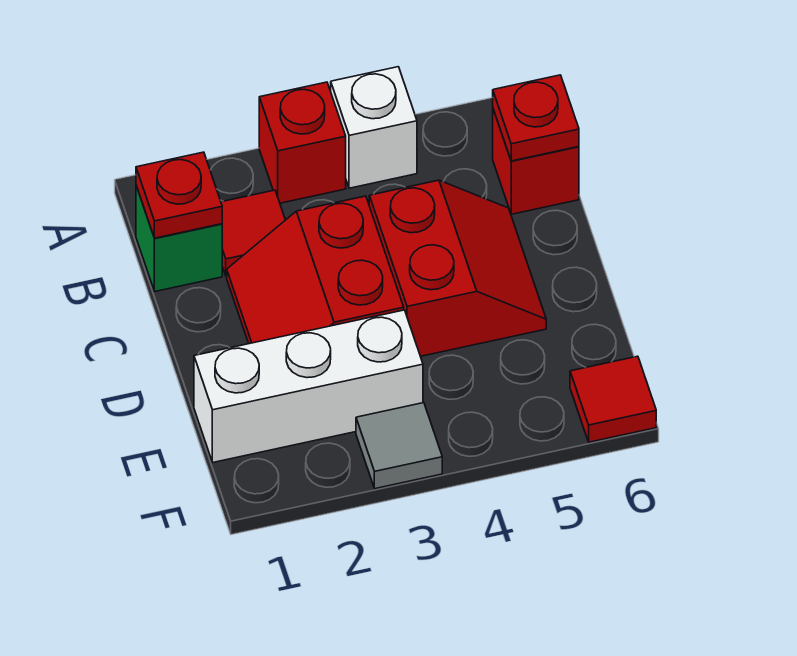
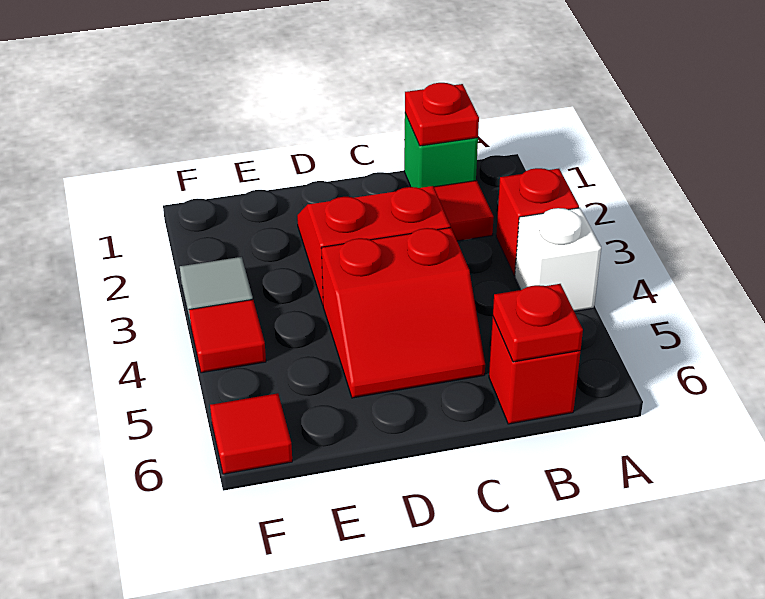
white brick E1:E3 level 1 -> none
none -> red tile F4 level 1

